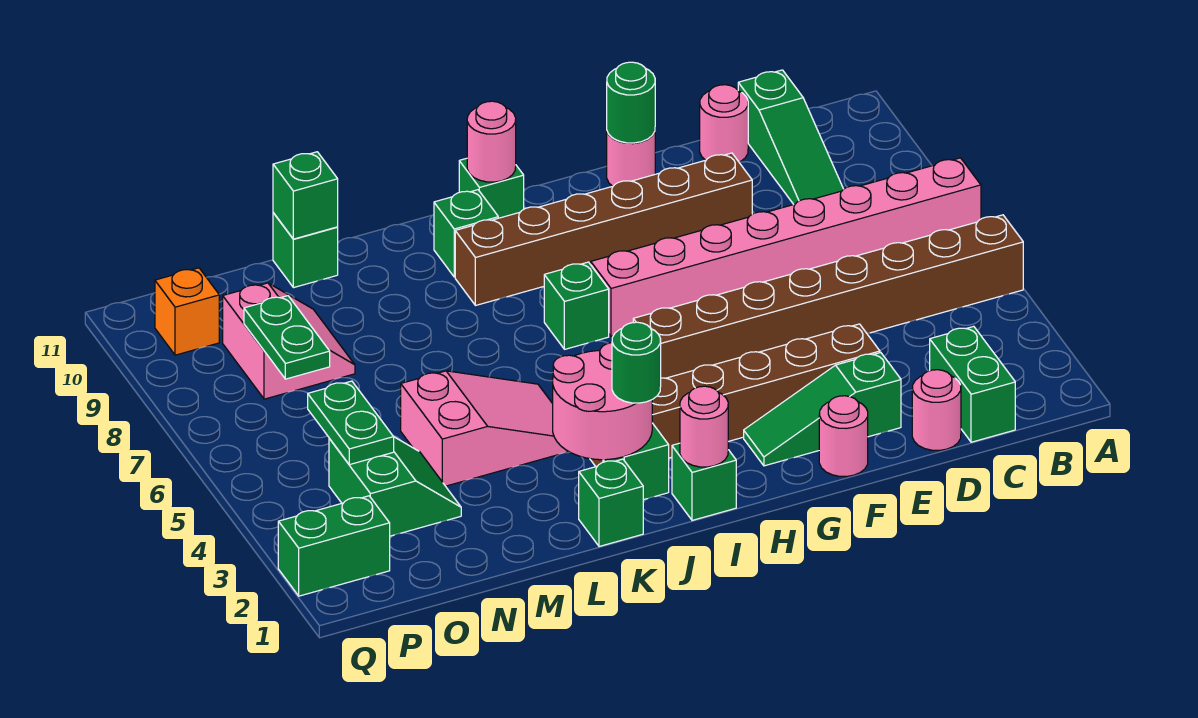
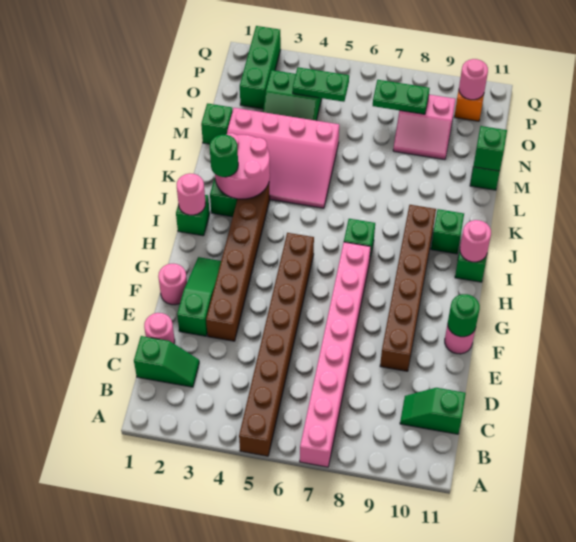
green brick C1:C2 level 1 -> green slope C1:C2 level 1 top 1
green slope C9:C11 level 1 top 11 -> green slope C10:C11 level 1 top 11
pink round brick D11 level 1 -> pink round brick P10 level 2
green brick K1 level 1 -> green brick M1 level 1
pink slope K4:M5 level 1 top M -> pink slope K2:M5 level 1 top M
green brick P2:Q2 level 1 -> green brick O2:Q2 level 1

